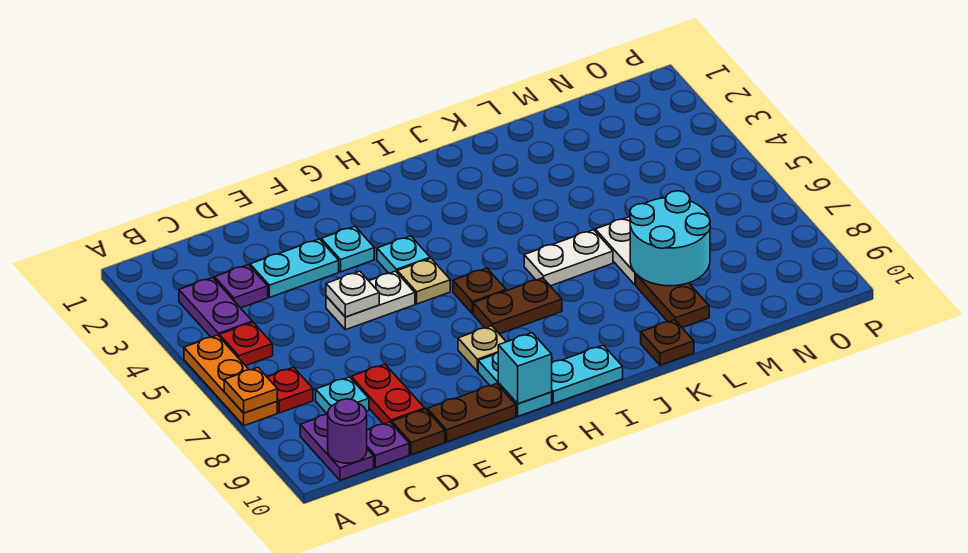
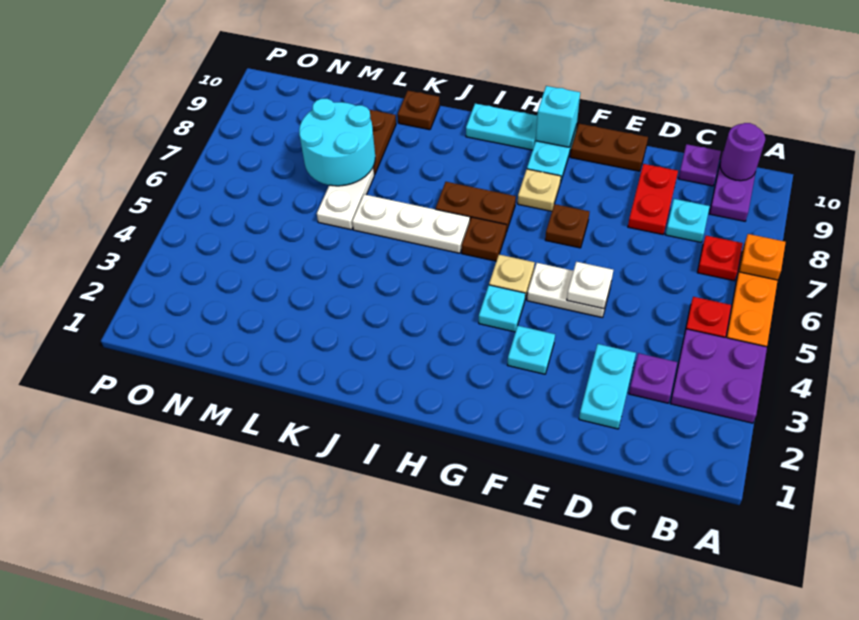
purple plate B3:B4 level 1 -> purple plate A3:B4 level 1
cyan plate D3:E3 level 1 -> cyan plate D2:D3 level 1
brown plate D10 level 1 -> brown plate F7 level 1
white plate J6:K6 level 1 -> white plate I6:K6 level 1

